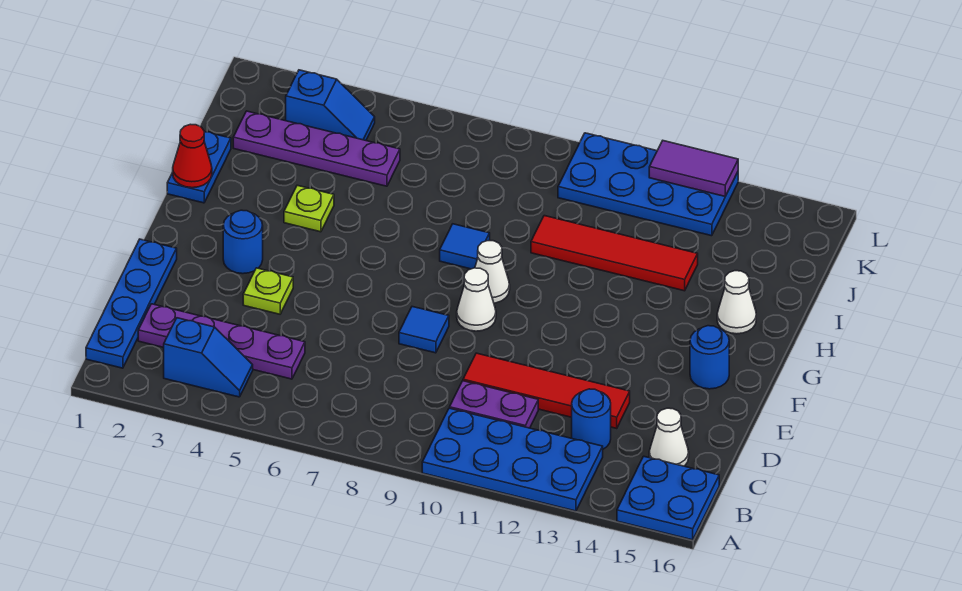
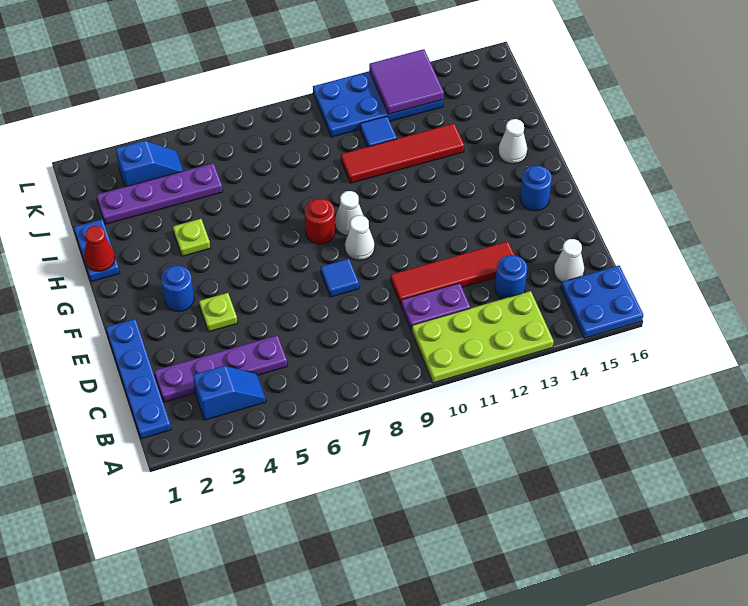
blue plate A10:B13 level 1 -> lime plate A10:B13 level 1
none -> red round brick G8 level 1
blue tile H8 level 1 -> blue tile J11 level 1
purple tile L12:L13 level 2 -> purple tile K12:L13 level 2

